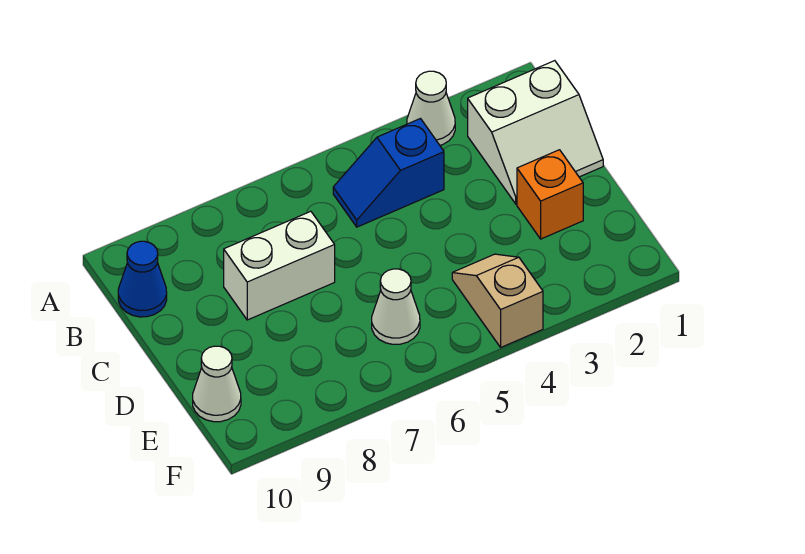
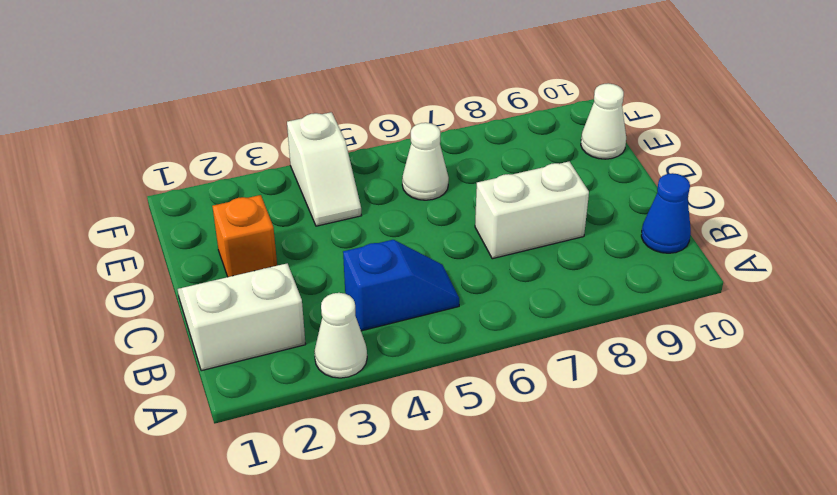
tan slope E4:F4 level 1 top F -> white slope E4:F4 level 1 top F

